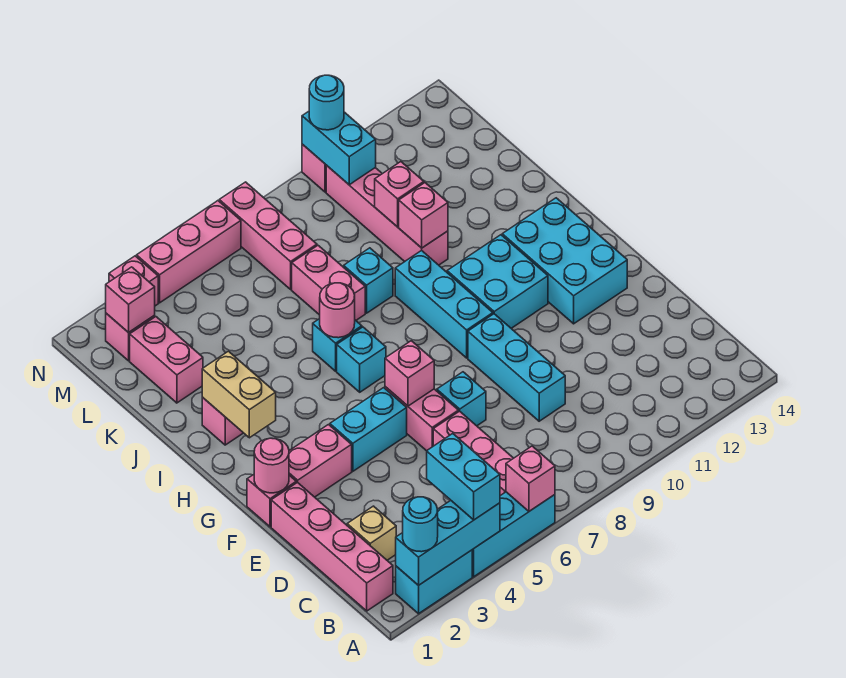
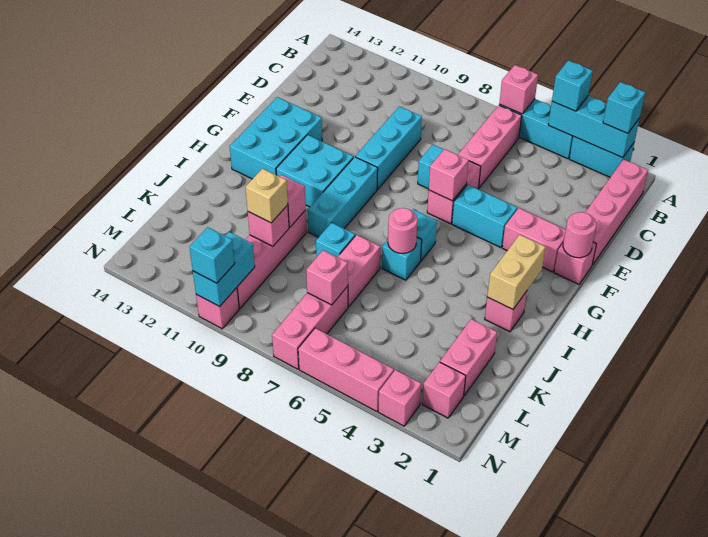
cyan round brick A2 level 3 -> cyan brick A2 level 3
cyan brick A4:B4 level 3 -> cyan brick A4 level 3
tan brick C2 level 1 -> tan brick K10 level 3
pink brick M2 level 2 -> pink brick L7 level 2
cyan round brick N10 level 3 -> cyan brick N10 level 3

